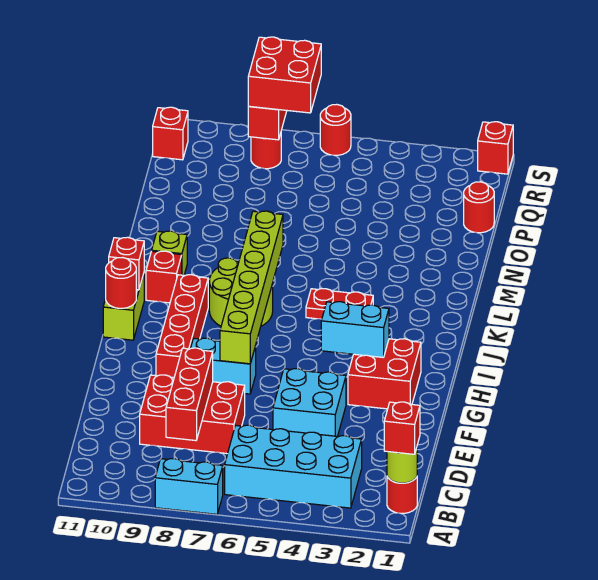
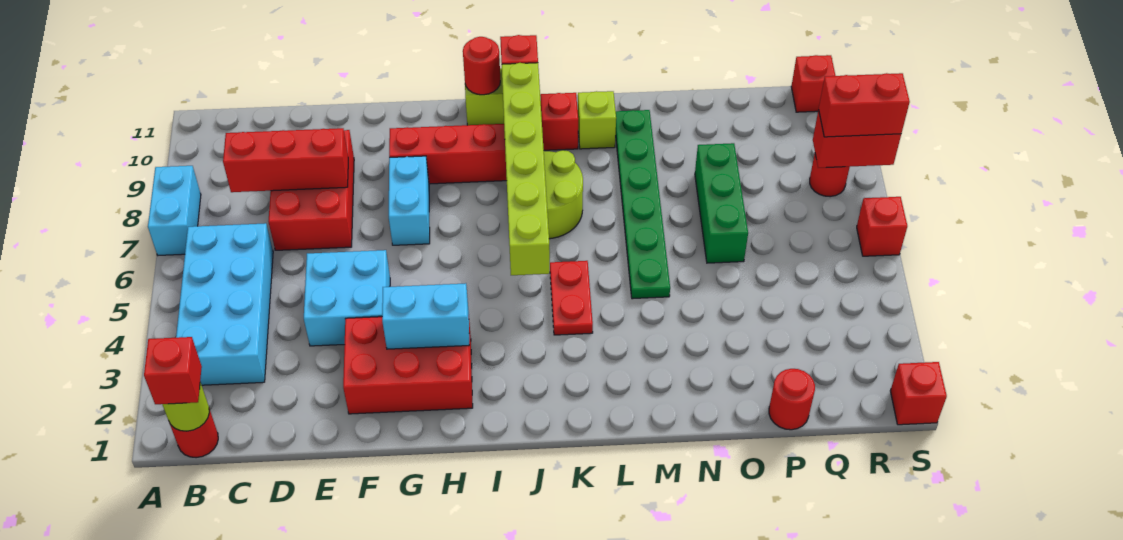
red brick G2:H3 level 1 -> red brick F2:H3 level 1
lime brick G7:L7 level 2 -> lime brick J5:J10 level 2
cyan brick H3:H4 level 2 -> cyan brick G3:H3 level 2
none -> green plate M5:M10 level 1
none -> green brick O6:O8 level 1
red brick R7:S8 level 3 -> red brick R8:S8 level 3
red round brick S6 level 1 -> red brick S6 level 1

